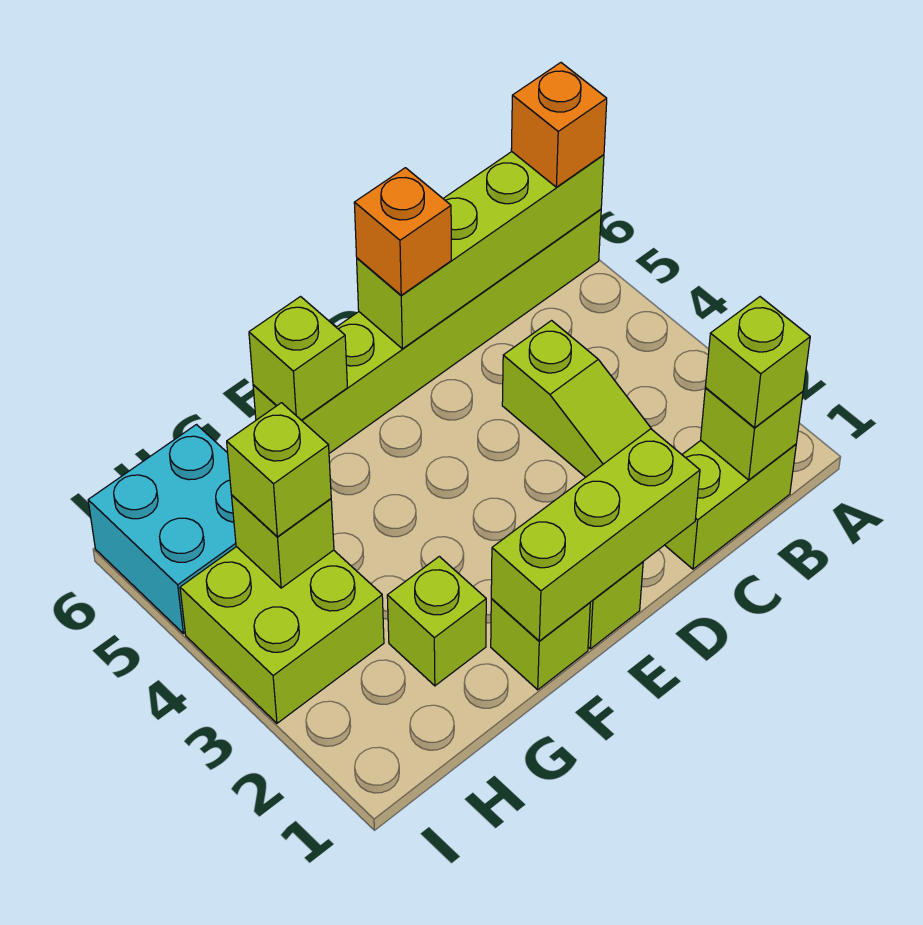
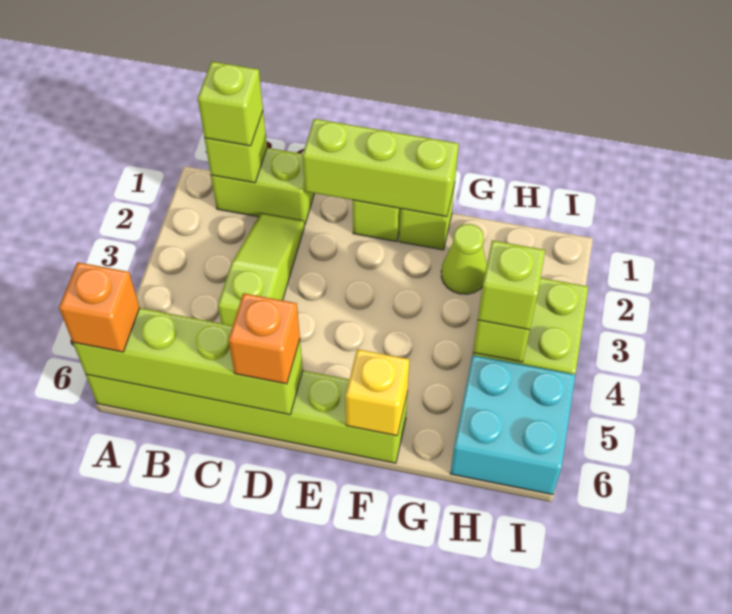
lime brick F6 level 2 -> yellow brick F6 level 2
lime brick G2 level 1 -> lime cone G2 level 1

